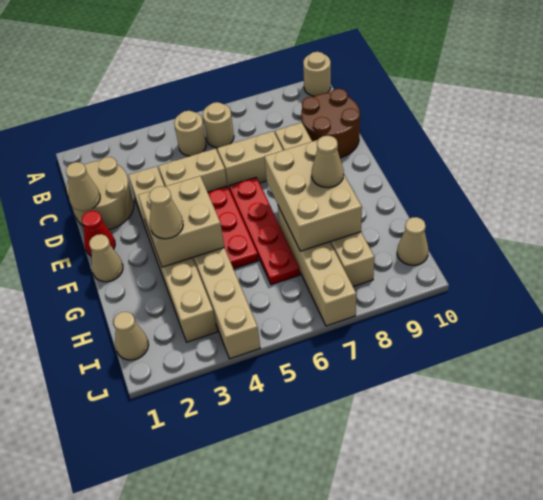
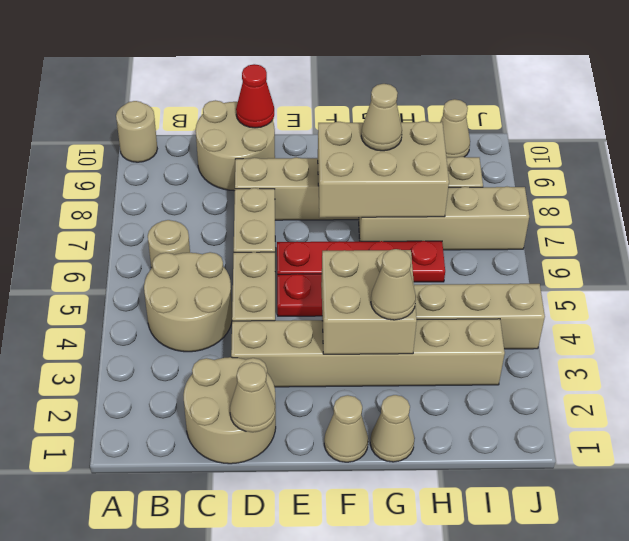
tan round brick B5 level 1 -> tan round brick B4:C5 level 1
brown round brick C9:D10 level 1 -> tan round brick C9:D10 level 1
red cone E1 level 1 -> red cone D10 level 2
tan cone I1 level 1 -> tan cone G1 level 1

